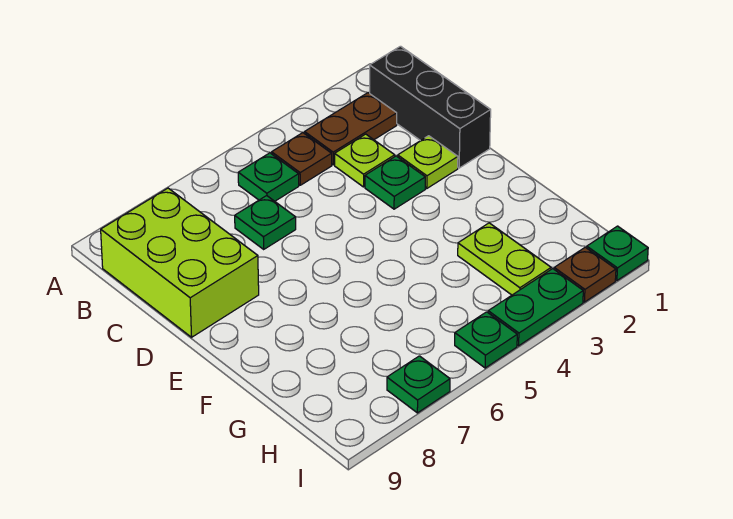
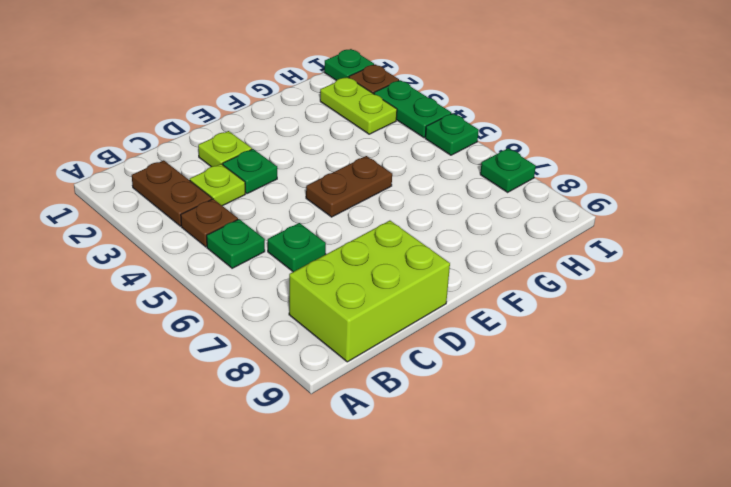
black brick B1:D1 level 1 -> none
none -> brown plate E5:F5 level 1
lime plate G3:H3 level 1 -> lime plate H2:H3 level 1

